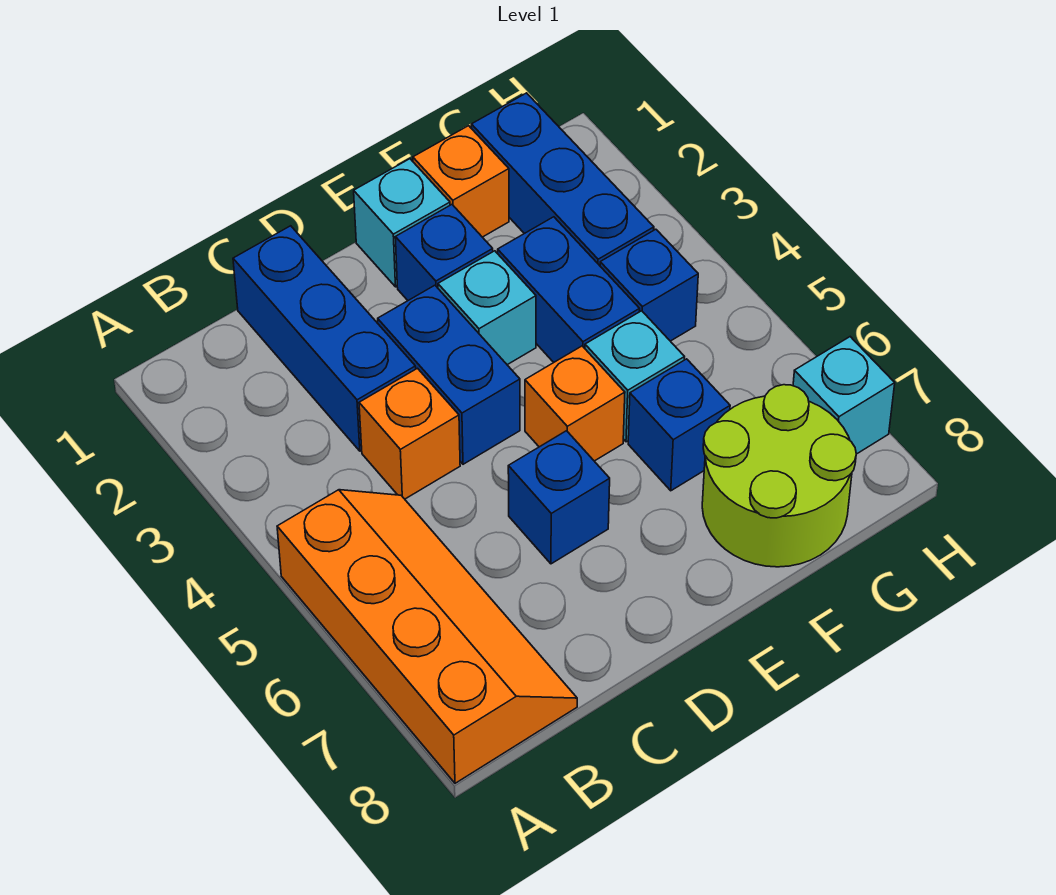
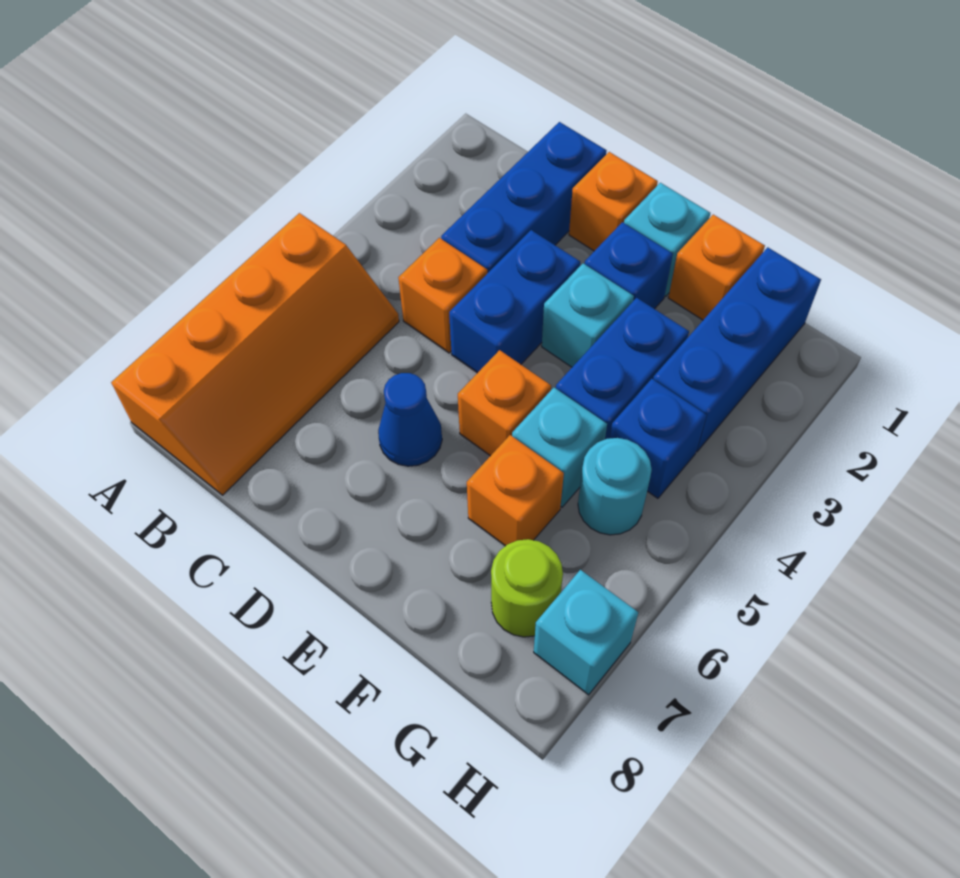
none -> orange brick D1 level 1
blue brick D6 level 1 -> blue cone D6 level 1
blue brick F6 level 1 -> orange brick F6 level 1
lime round brick F7:G8 level 1 -> lime round brick G7 level 1
none -> cyan round brick G5 level 1

